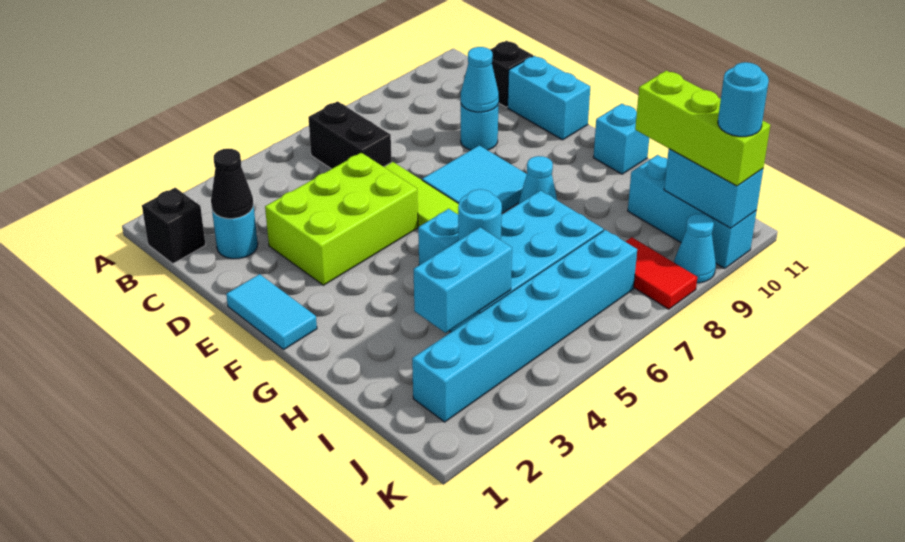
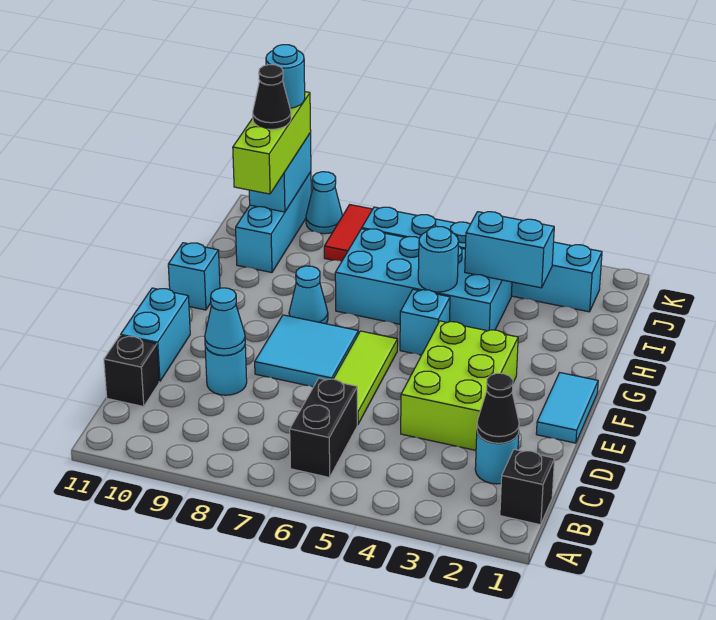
lime brick D3:E5 level 1 -> lime brick D3:F4 level 1
none -> black cone J10 level 4

